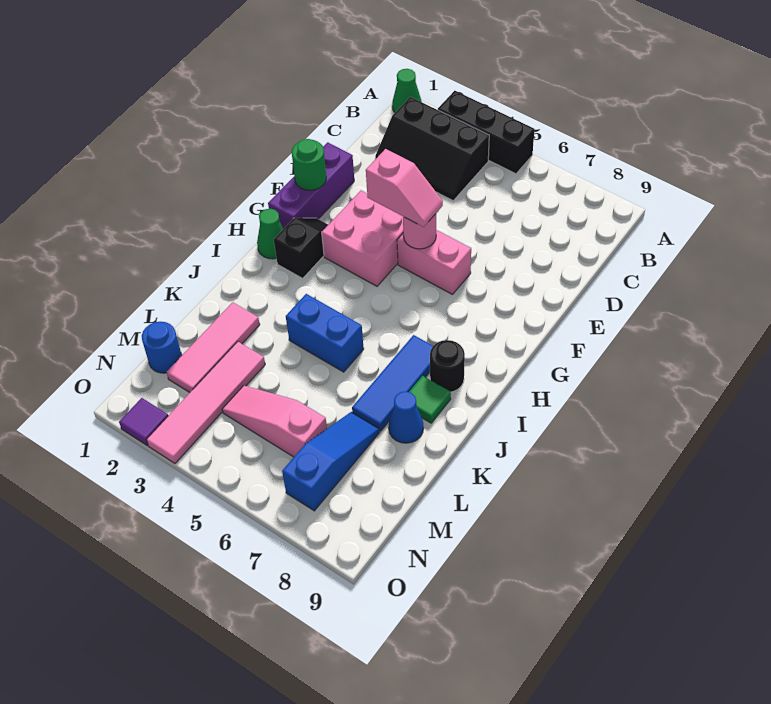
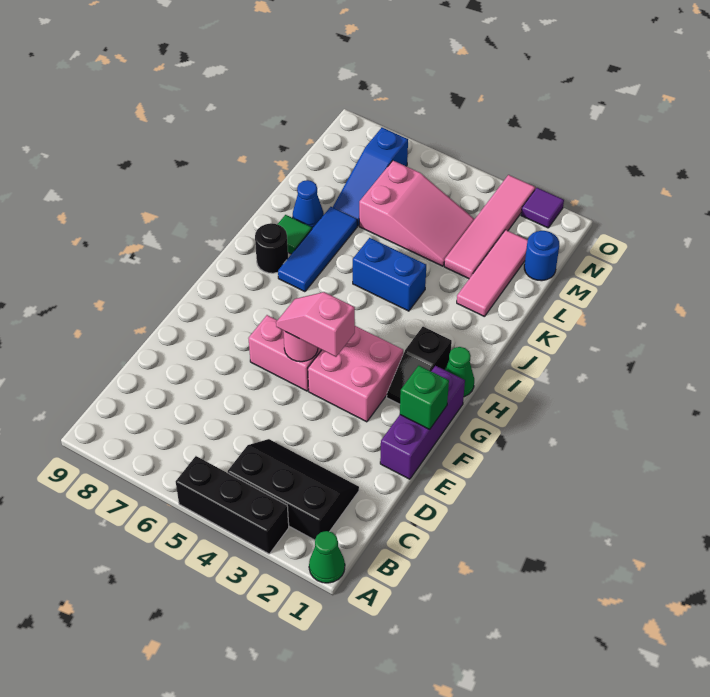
green round brick F1 level 2 -> green brick F1 level 2
pink slope M4:M6 level 1 top 6 -> pink slope L4:M6 level 1 top 6

